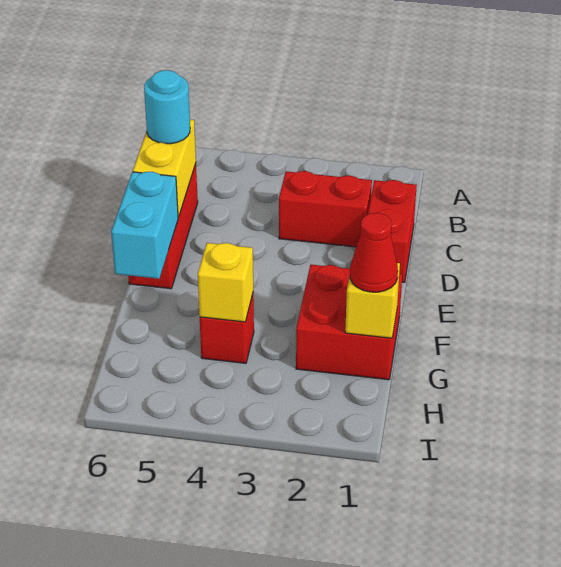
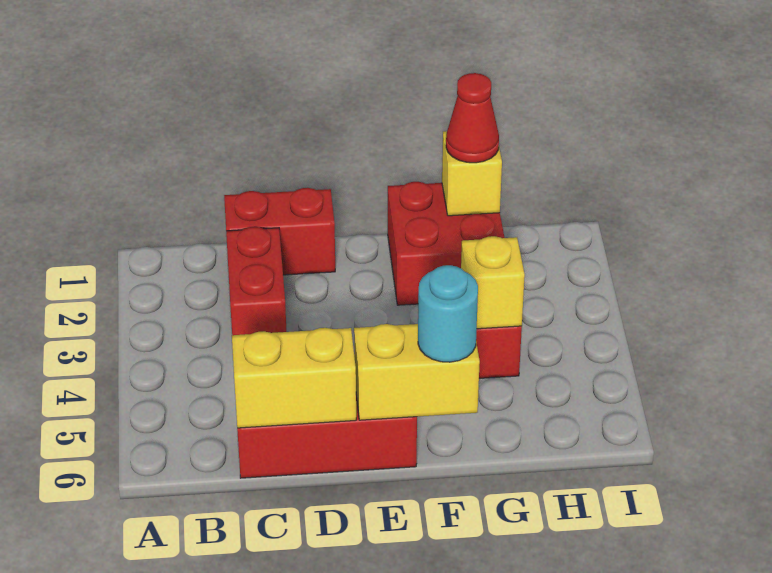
cyan round brick C6 level 3 -> cyan round brick F6 level 3
cyan brick E6:F6 level 2 -> yellow brick E6:F6 level 2

